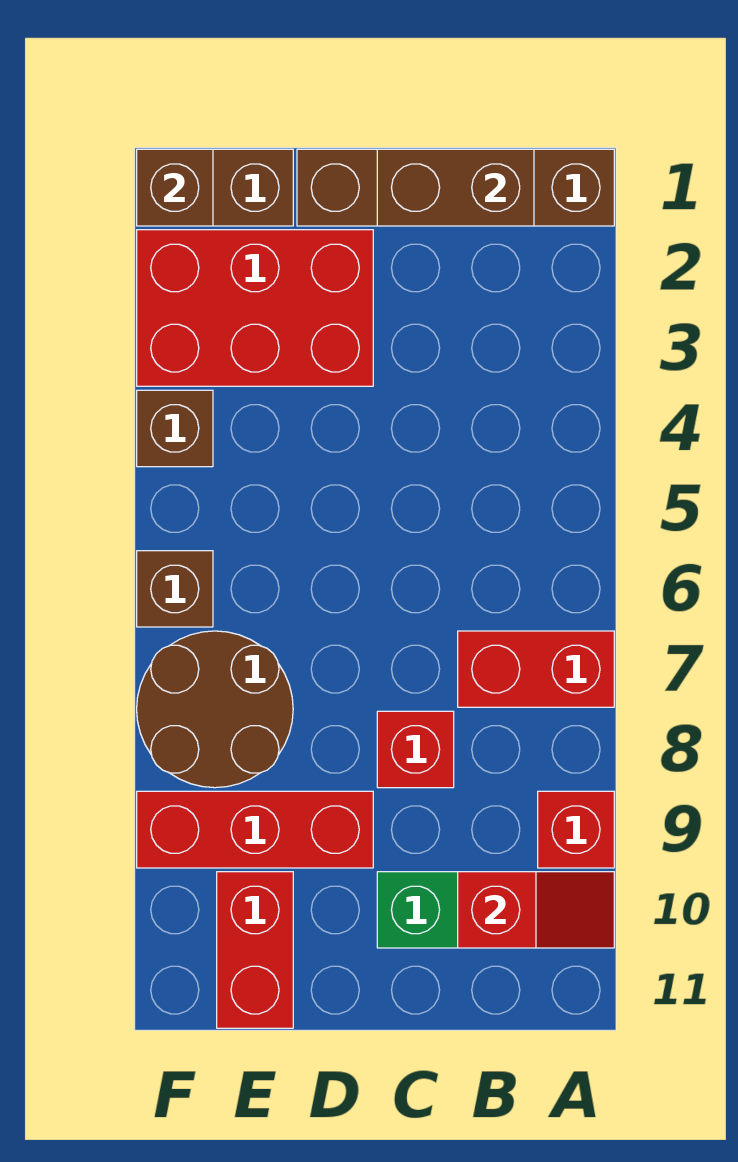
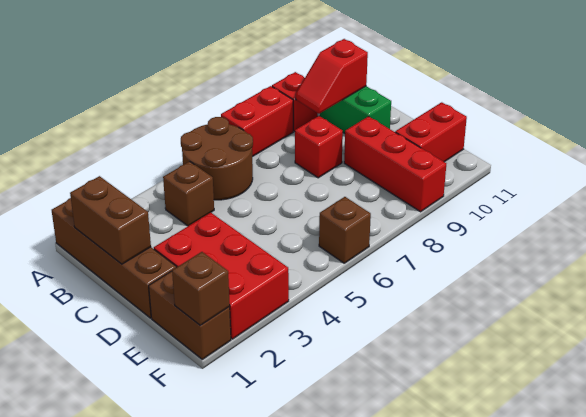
red brick A7:B7 level 1 -> red brick A7:A8 level 1
red slope A10:B10 level 2 top B -> red slope B9:B10 level 2 top 10
brown round brick E7:F8 level 1 -> brown round brick A5:B6 level 1
brown brick F4 level 1 -> brown brick B4 level 1

